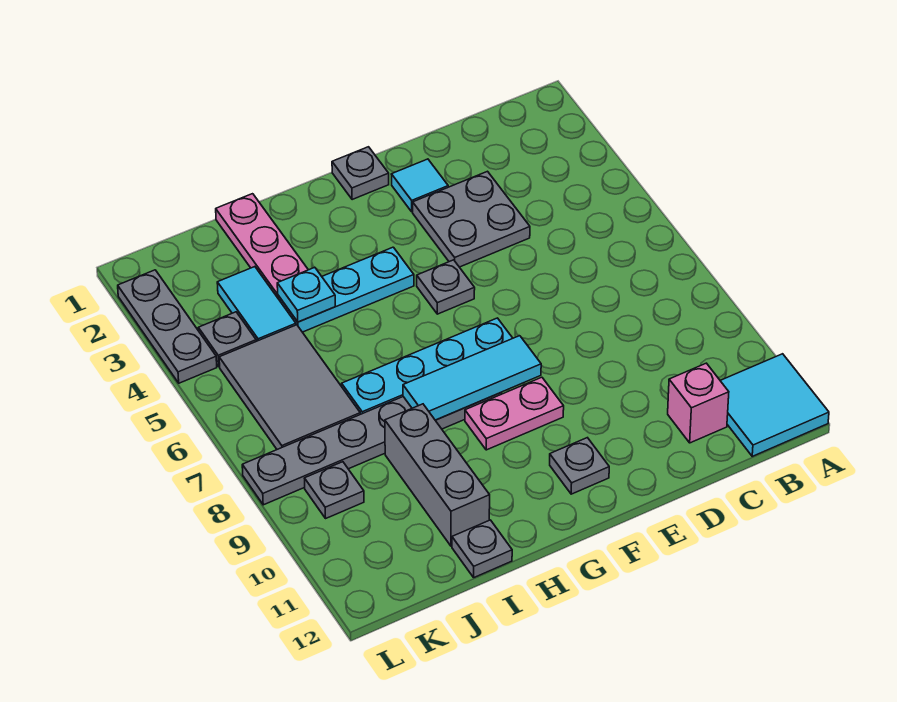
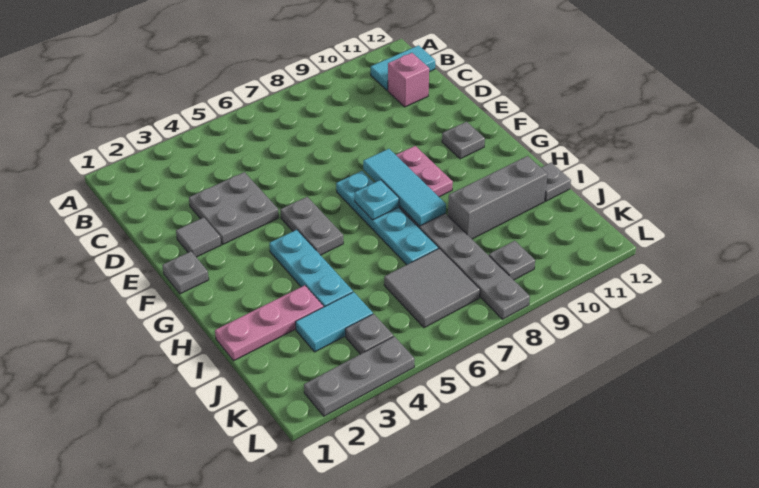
cyan tile A11:B12 level 1 -> cyan tile B11:B12 level 1
cyan tile E2 level 1 -> grey tile E2 level 1
grey plate F5 level 1 -> grey plate F5:G5 level 1
cyan plate I4 level 2 -> cyan plate G7 level 2
grey tile J5:K7 level 1 -> grey tile J6:K7 level 1

